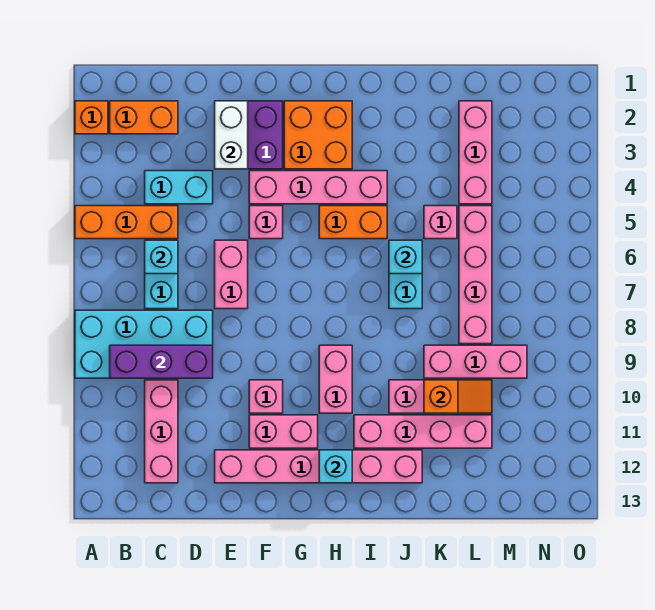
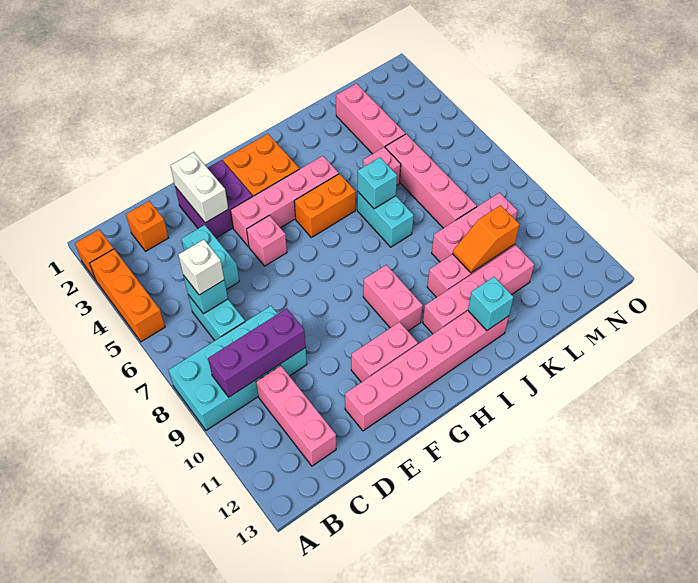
orange brick A5:C5 level 1 -> orange brick A3:A5 level 1
orange brick B2:C2 level 1 -> orange brick C2 level 1
cyan brick C4:D4 level 1 -> cyan brick D4:D5 level 1
none -> white brick C6 level 3
pink brick E6:E7 level 1 -> none
pink brick F10 level 1 -> none
cyan brick H12 level 2 -> cyan brick J12 level 2
orange slope K10:L10 level 2 top K -> orange slope K10:L10 level 2 top L

